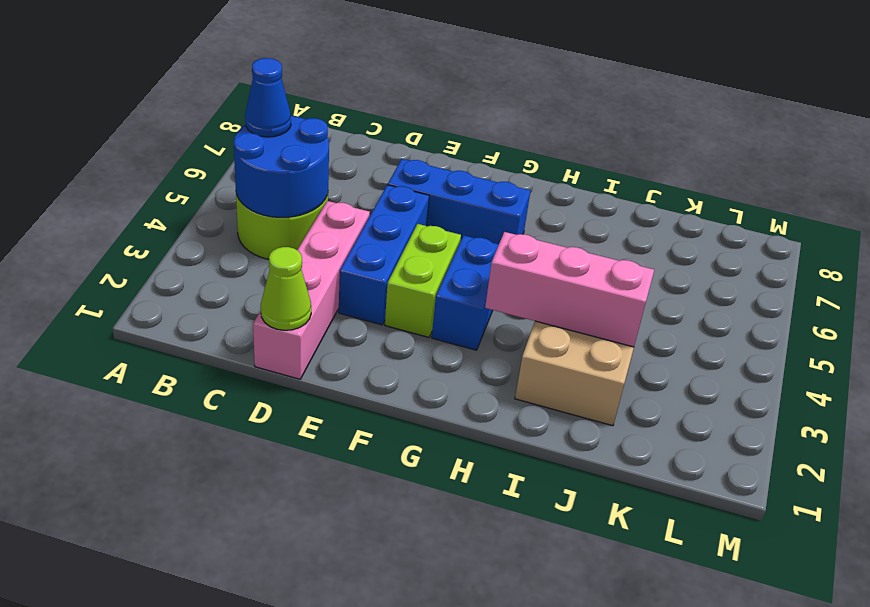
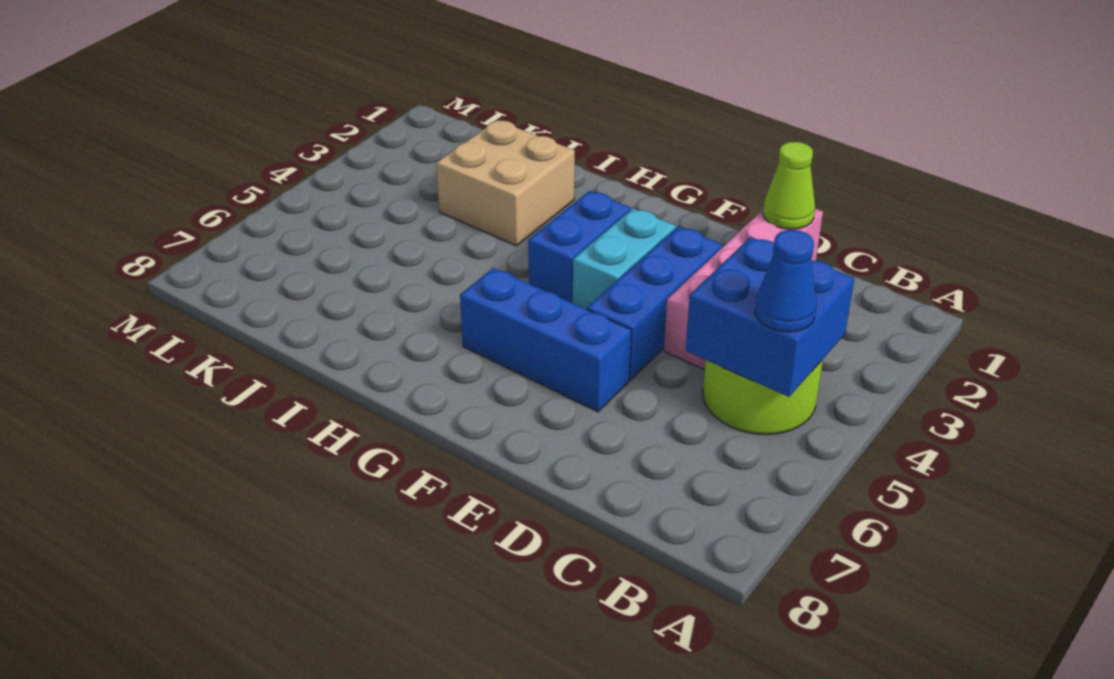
blue round brick B4:C5 level 2 -> blue brick B4:C5 level 2
lime brick F3:F4 level 1 -> cyan brick F3:F4 level 1
pink brick H3:J3 level 2 -> none

